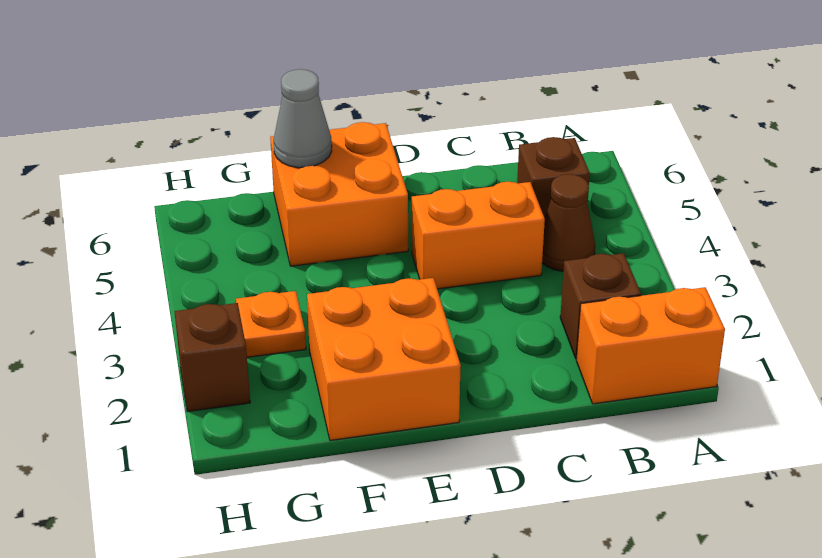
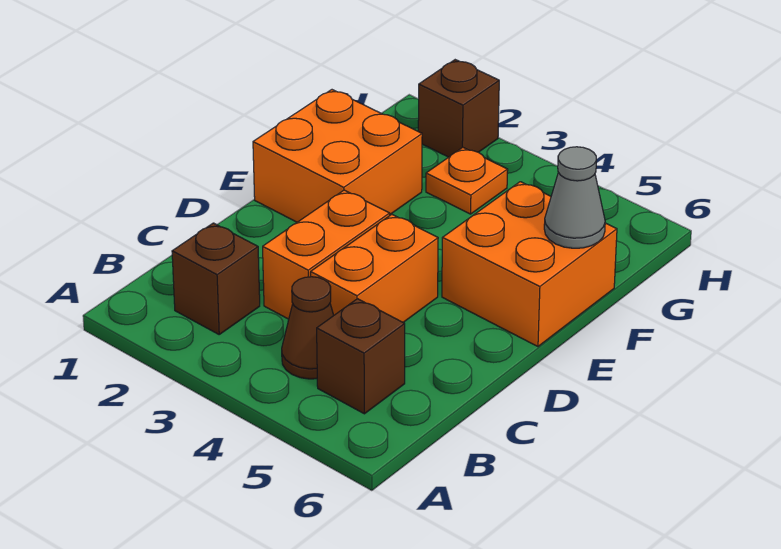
orange brick A1:B1 level 1 -> orange brick C3:D3 level 1

